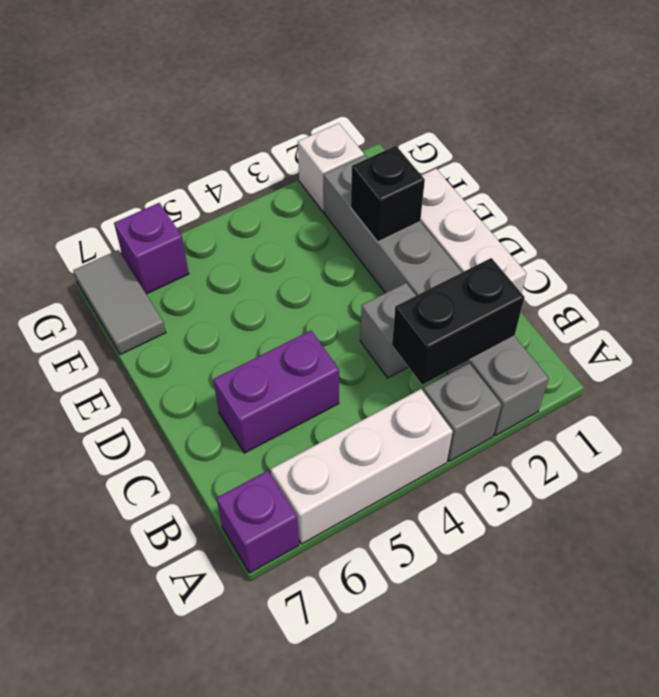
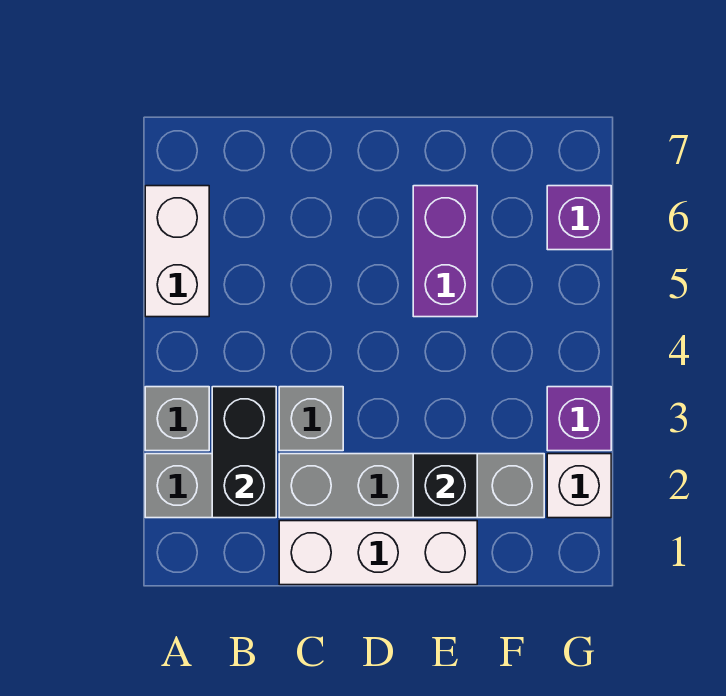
white brick A4:A6 level 1 -> white brick A5:A6 level 1
purple brick A7 level 1 -> purple brick G3 level 1
purple brick C5:C6 level 1 -> purple brick E5:E6 level 1
grey tile F7:G7 level 1 -> none

